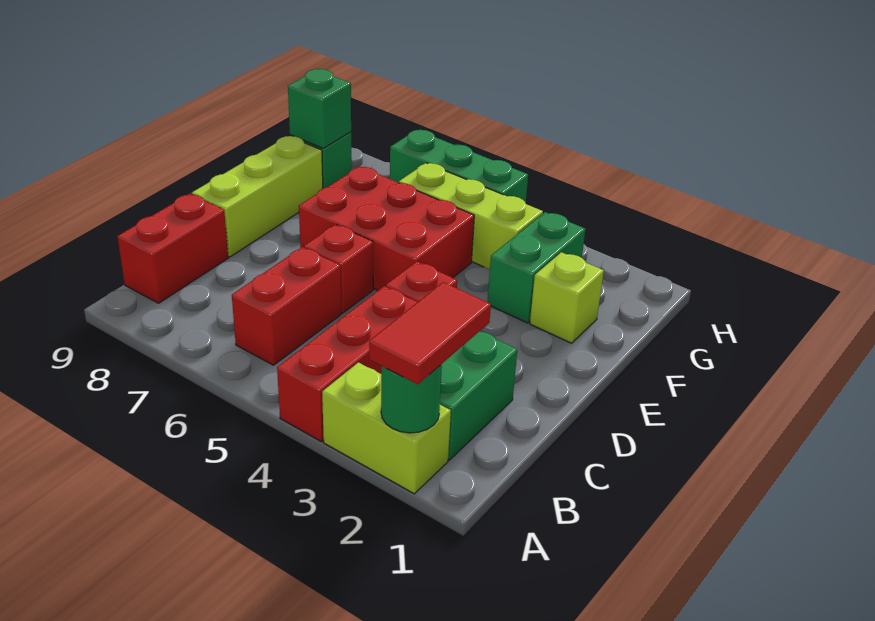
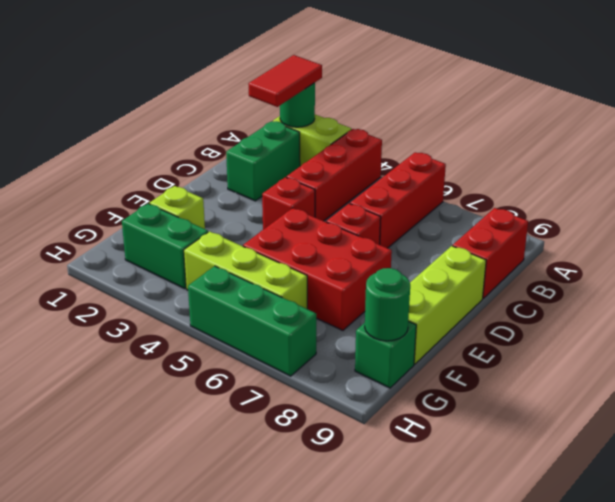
red brick B6:C6 level 1 -> red brick A6:C6 level 1
green brick F3:G3 level 1 -> green brick G2:G3 level 1
green brick G9 level 2 -> green round brick G9 level 2

